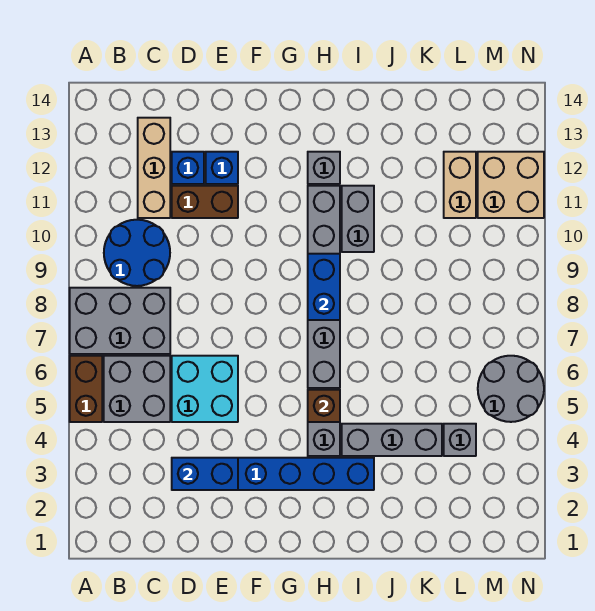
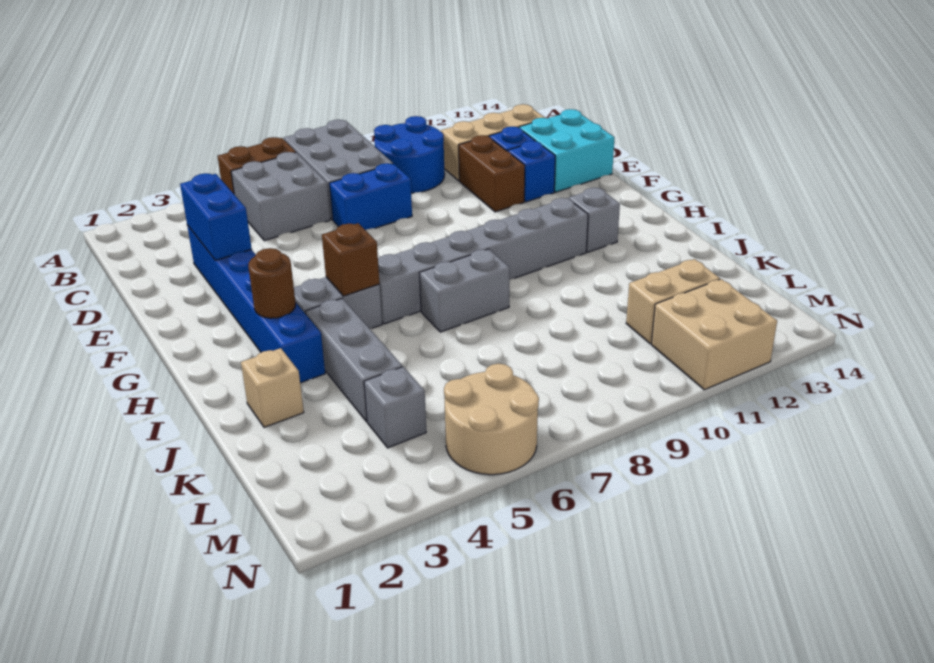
cyan brick D5:E6 level 1 -> cyan brick D13:E14 level 1
none -> brown round brick H3 level 2
blue brick H8:H9 level 2 -> blue brick D7:D8 level 1
grey brick I10:I11 level 1 -> grey brick I7:I8 level 1
none -> tan brick J2 level 1
grey round brick M5:N6 level 1 -> tan round brick M5:N6 level 1

